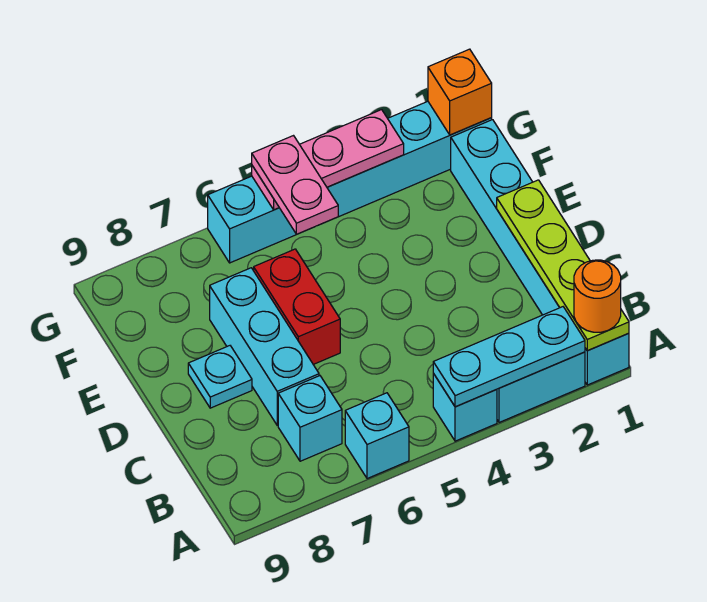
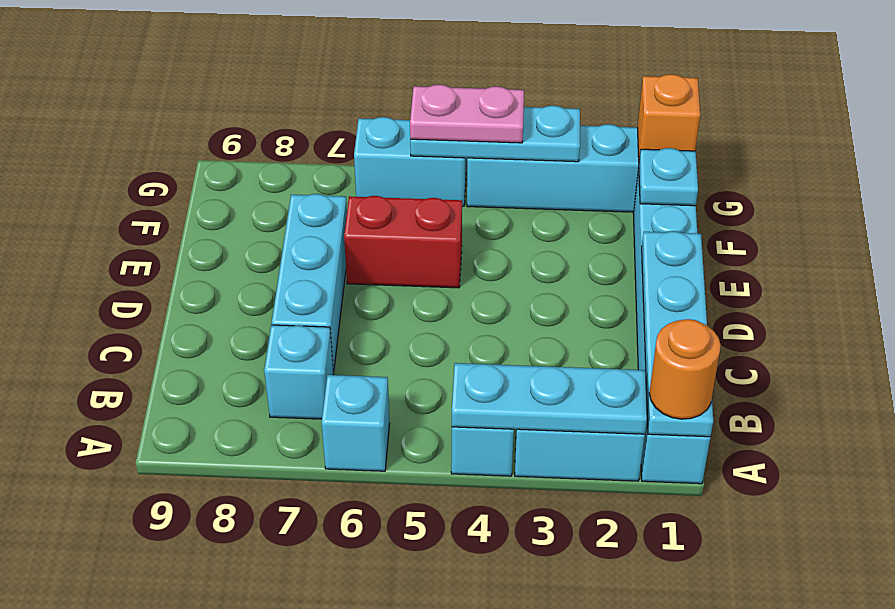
lime plate A1:D1 level 2 -> cyan plate A1:D1 level 2
red brick D6:E6 level 1 -> red brick E5:E6 level 1
cyan plate D8 level 1 -> cyan plate F1 level 2
pink plate F5:G5 level 3 -> pink plate G4:G5 level 3
pink plate G3:G5 level 2 -> cyan plate G3:G5 level 2

